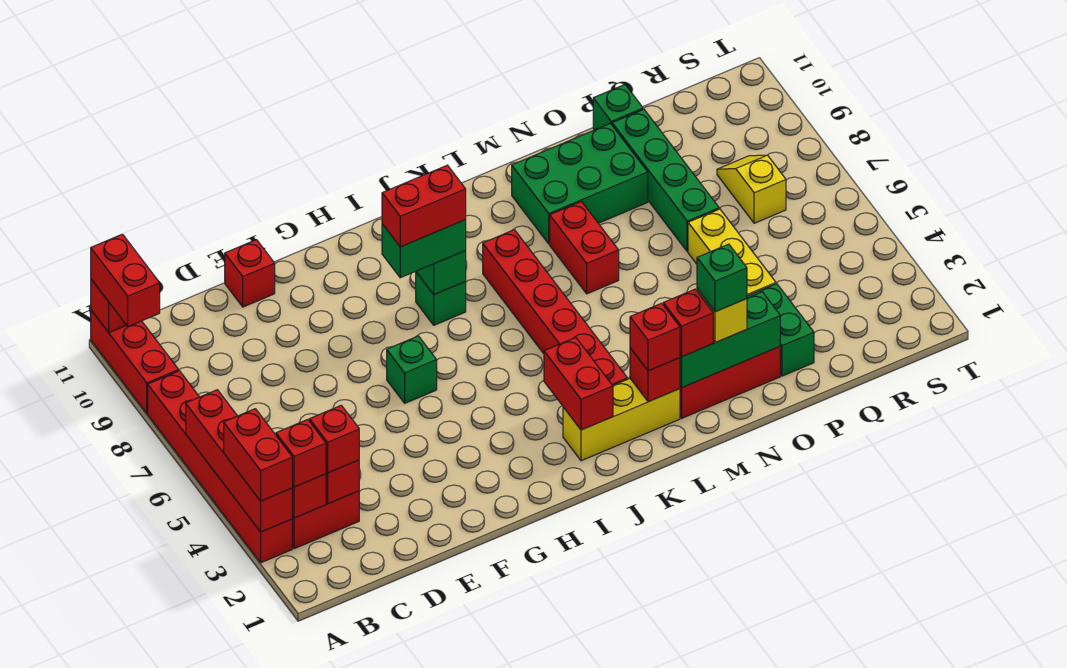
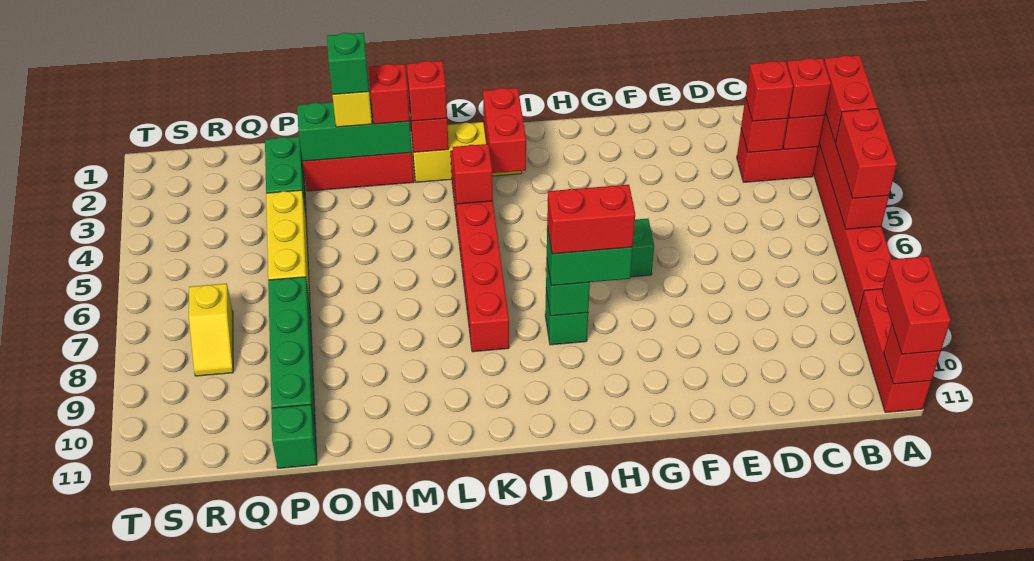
red brick E11 level 1 -> red brick K4 level 2
red brick M7:M8 level 1 -> red brick A5:A6 level 3
green brick M9:O10 level 1 -> none

